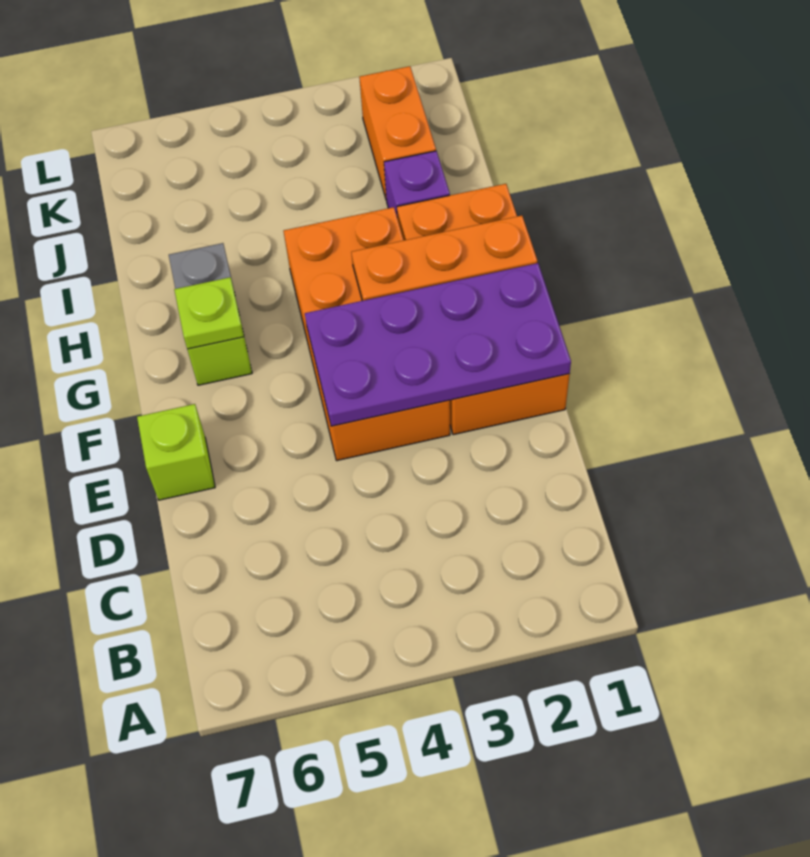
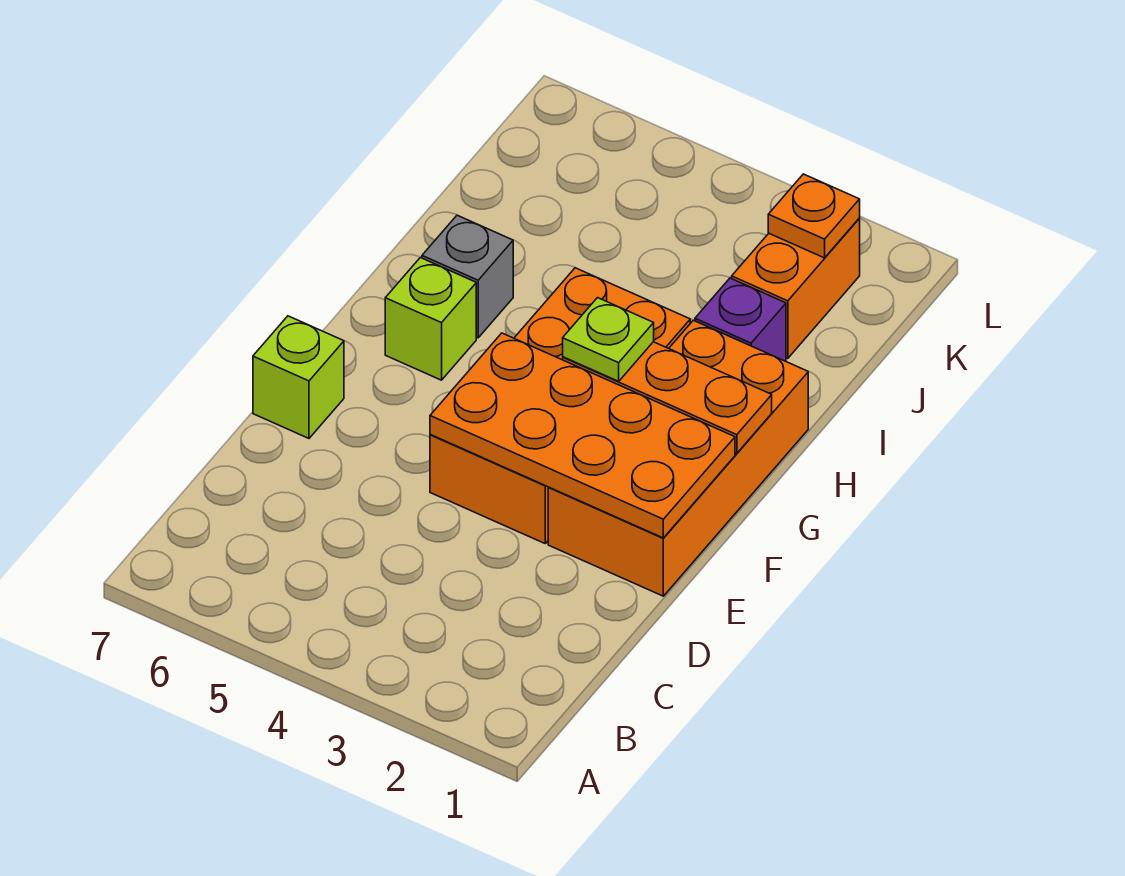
purple plate E1:F4 level 2 -> orange plate E1:F4 level 2
lime plate G6 level 2 -> lime plate G3 level 3
none -> orange plate K2 level 2

